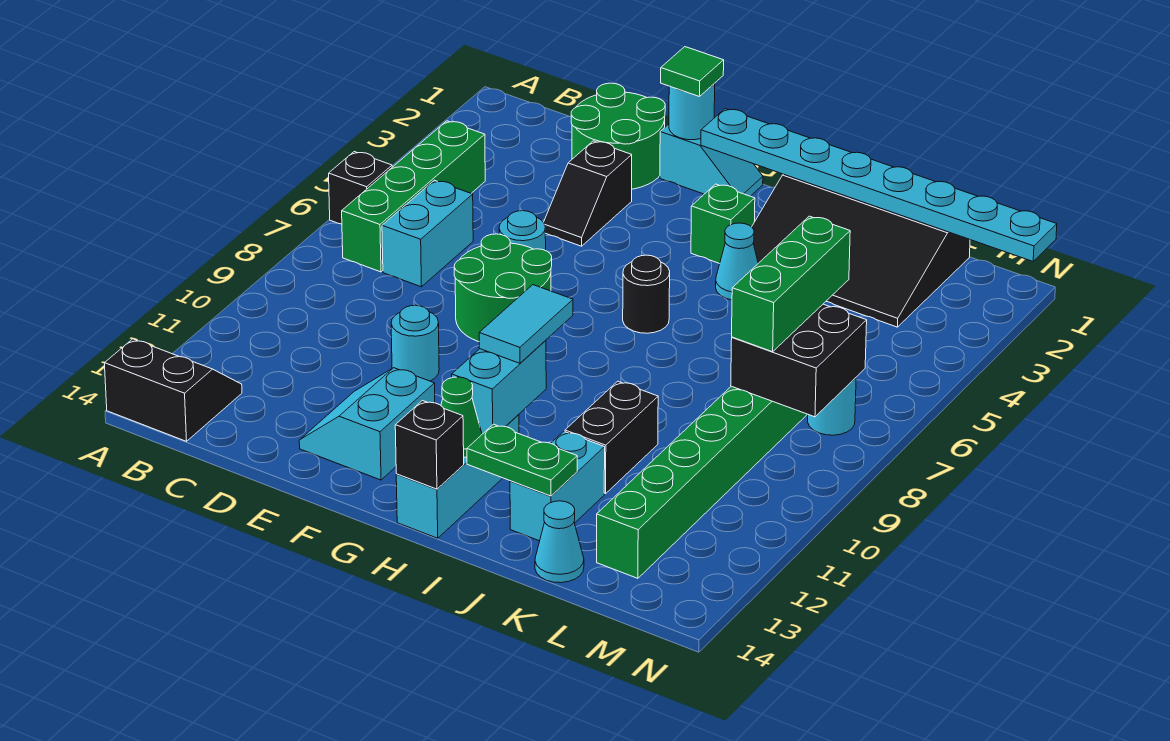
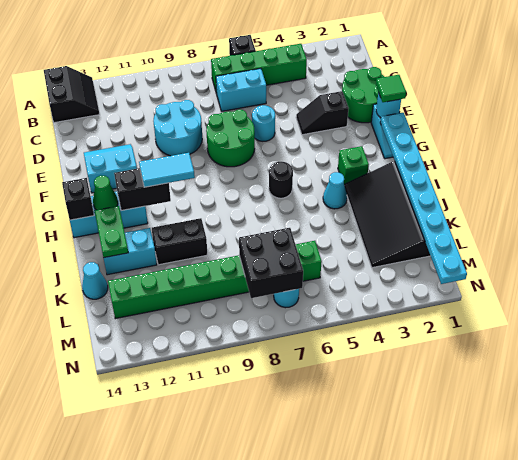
cyan round brick E10 level 1 -> cyan round brick D9:E10 level 1
cyan brick H11:H12 level 2 -> black brick H11:H12 level 2
green brick L6:L8 level 3 -> none

